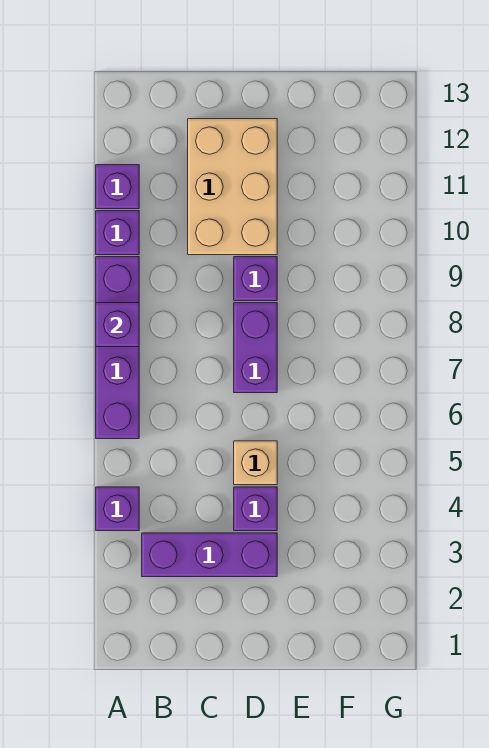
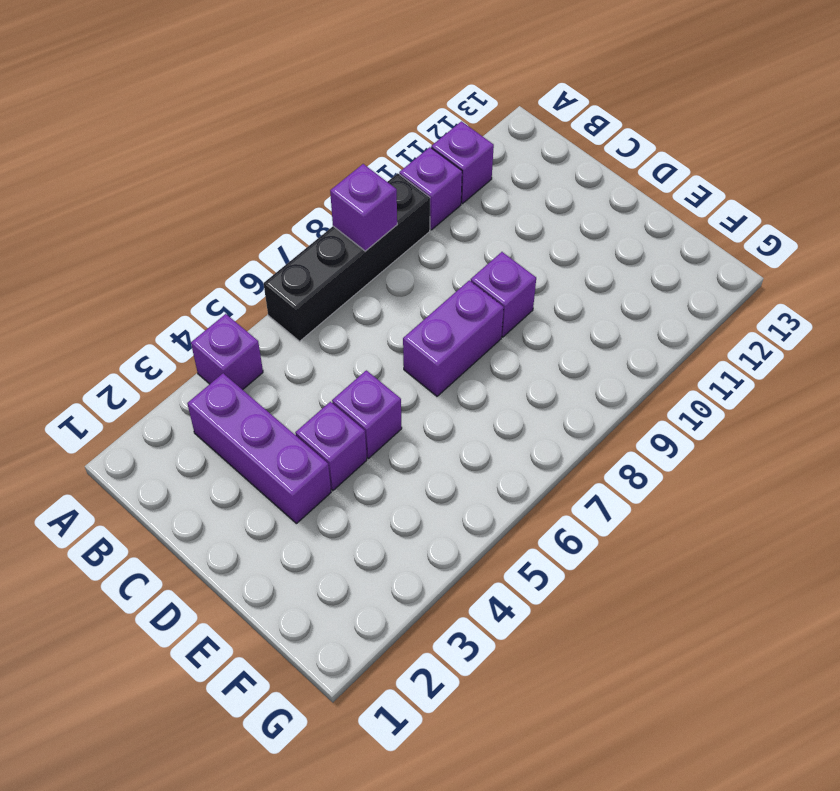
purple brick A6:A9 level 1 -> black brick A6:A9 level 1
tan brick C10:D12 level 1 -> none
tan brick D5 level 1 -> purple brick D5 level 1

